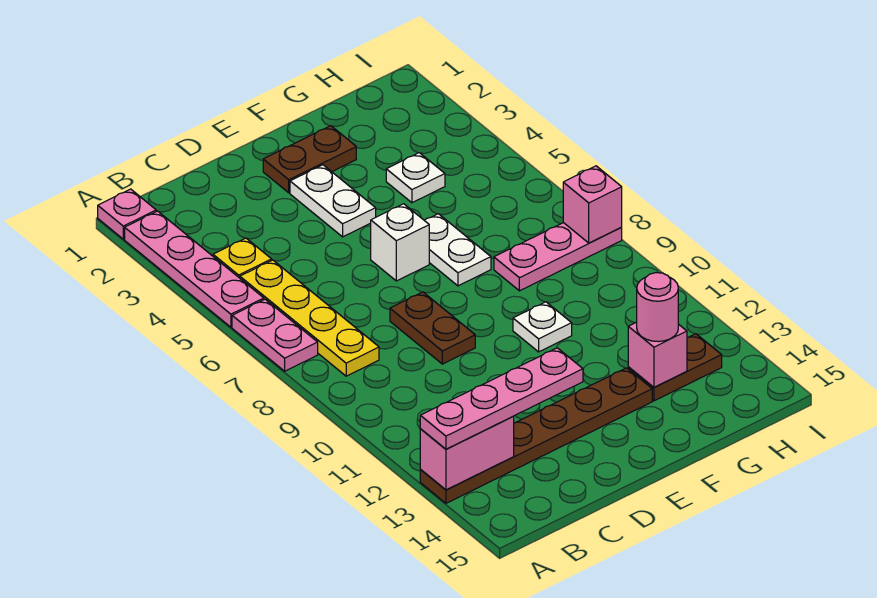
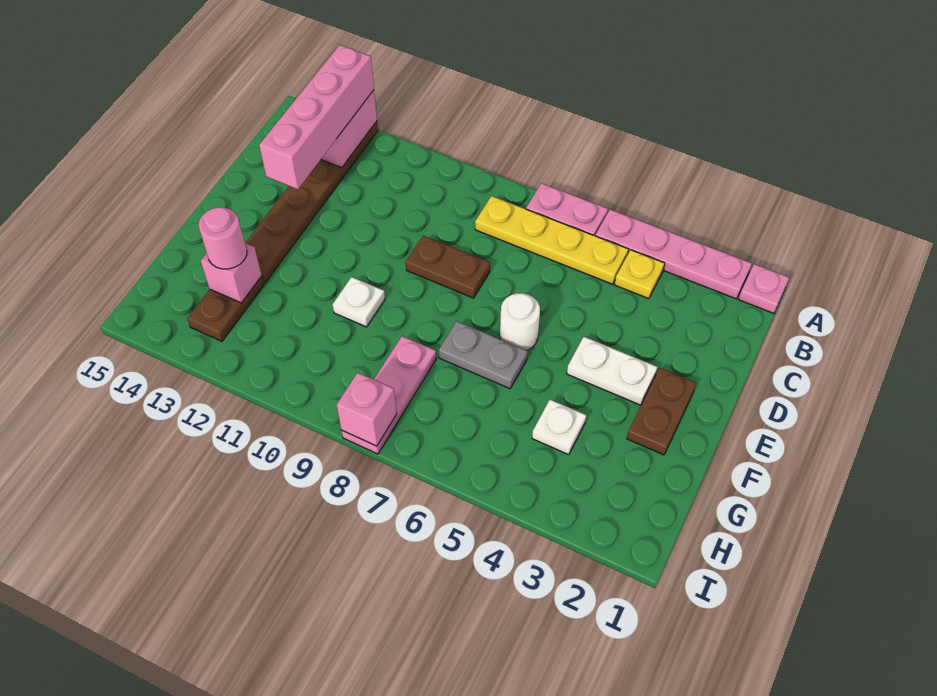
pink plate A13:D13 level 3 -> pink brick A13:D13 level 3
white brick E6 level 1 -> white round brick E6 level 1
white plate F6:F7 level 1 -> grey plate F6:F7 level 1

